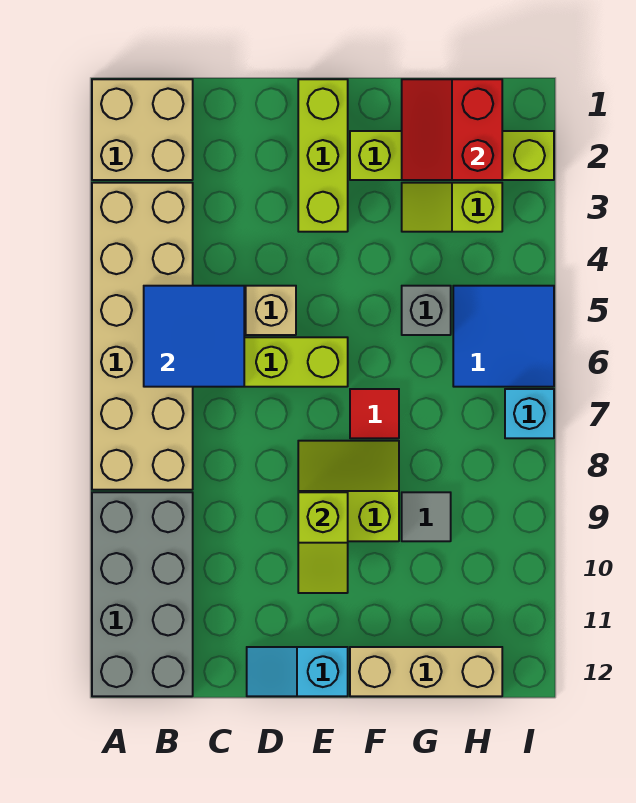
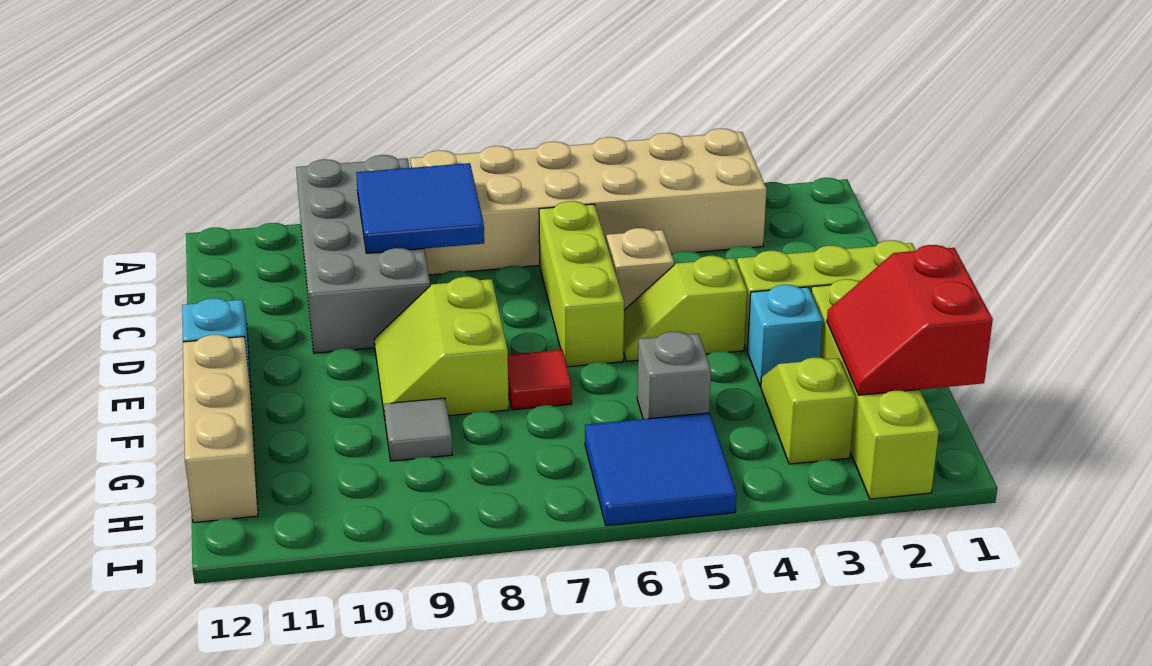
tan brick A1:B2 level 1 -> none
grey brick A9:B12 level 1 -> grey brick A9:D10 level 1
blue tile B5:C6 level 2 -> blue tile B8:C9 level 2
lime slope E8:F9 level 1 top 9 -> lime slope E8:F9 level 1 top 8
lime slope E9:E10 level 2 top 9 -> lime slope E4:E5 level 1 top 4
red slope G1:H2 level 2 top H -> red slope G1:H2 level 2 top 1
cyan brick I7 level 1 -> cyan brick F3 level 1

